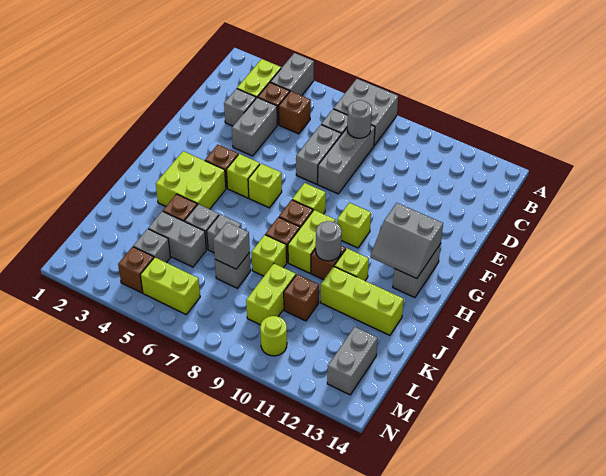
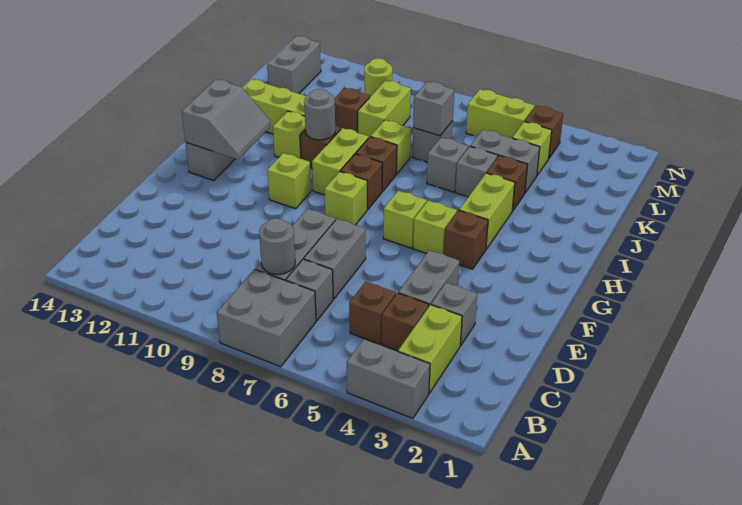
grey brick A4:B4 level 1 -> grey brick A3:A4 level 1
grey slope G12:H13 level 2 top G -> grey slope G12:H13 level 2 top 13
lime brick H3:I4 level 1 -> lime brick H4:I4 level 1
grey brick L4 level 1 -> lime brick L4 level 1

